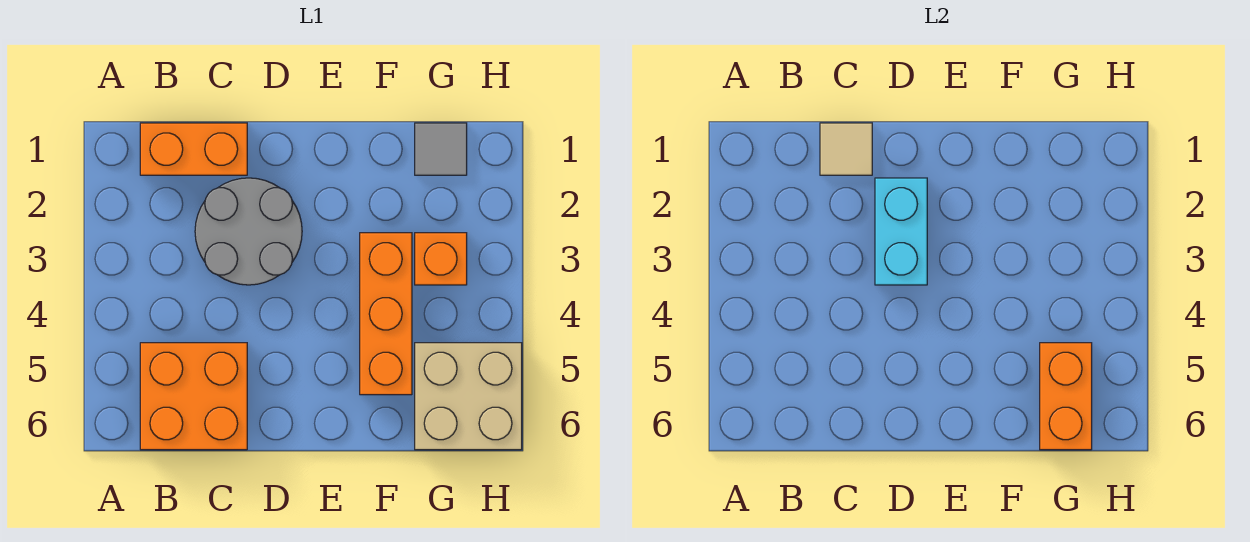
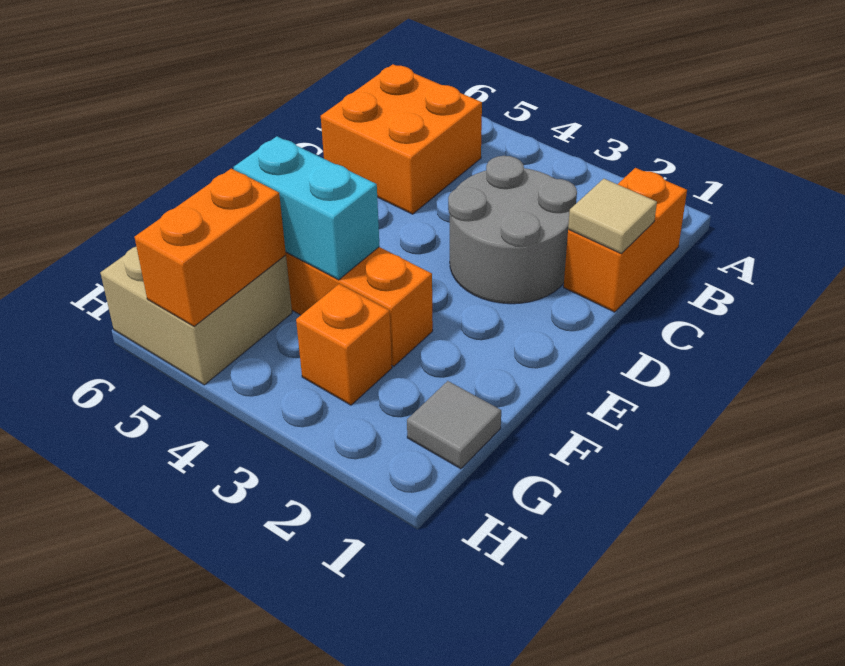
cyan brick D2:D3 level 2 -> cyan brick F4:F5 level 2
orange brick G5:G6 level 2 -> orange brick G5:H5 level 2

